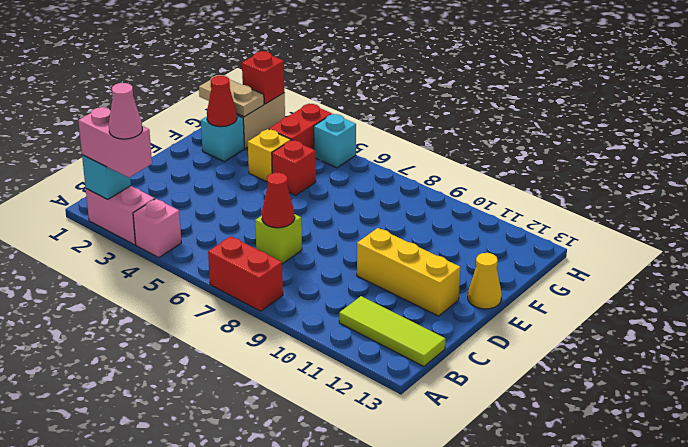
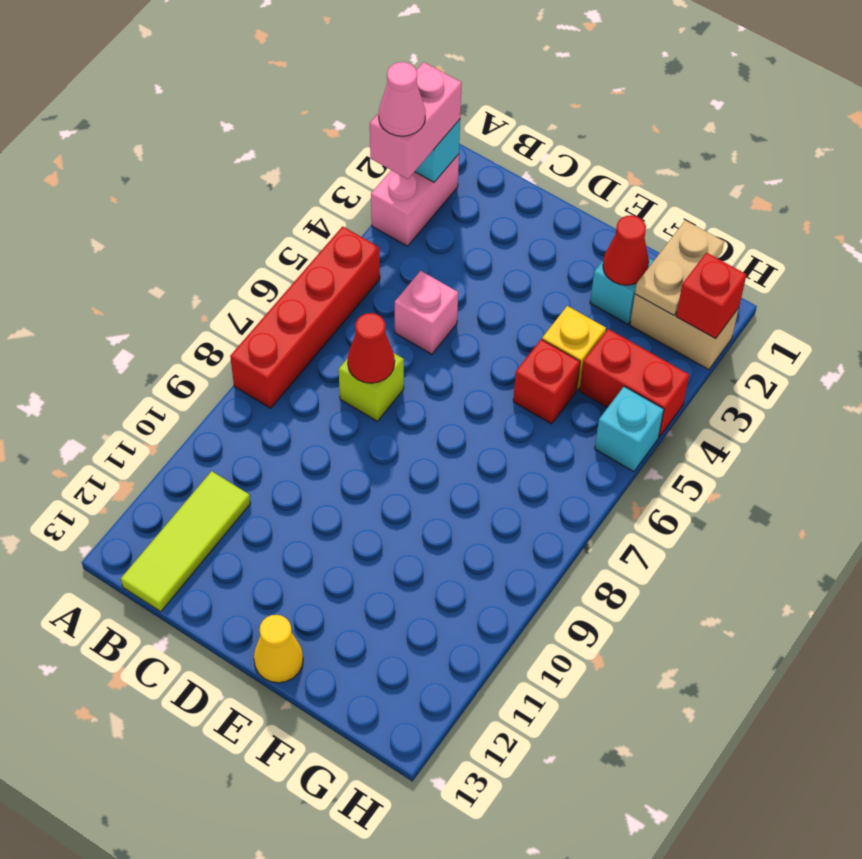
pink brick A4 level 1 -> pink brick C5 level 1
red brick A7:A8 level 1 -> red brick A5:A8 level 1
yellow brick D10:D12 level 1 -> none

